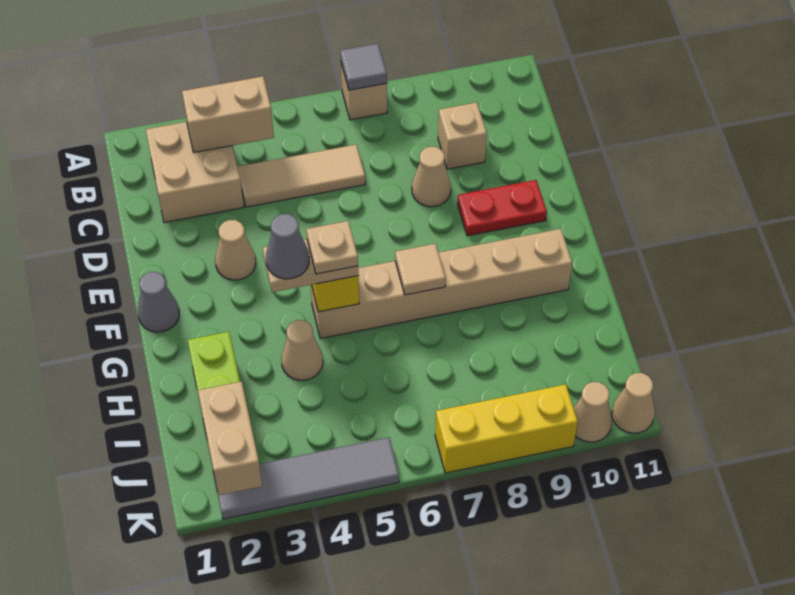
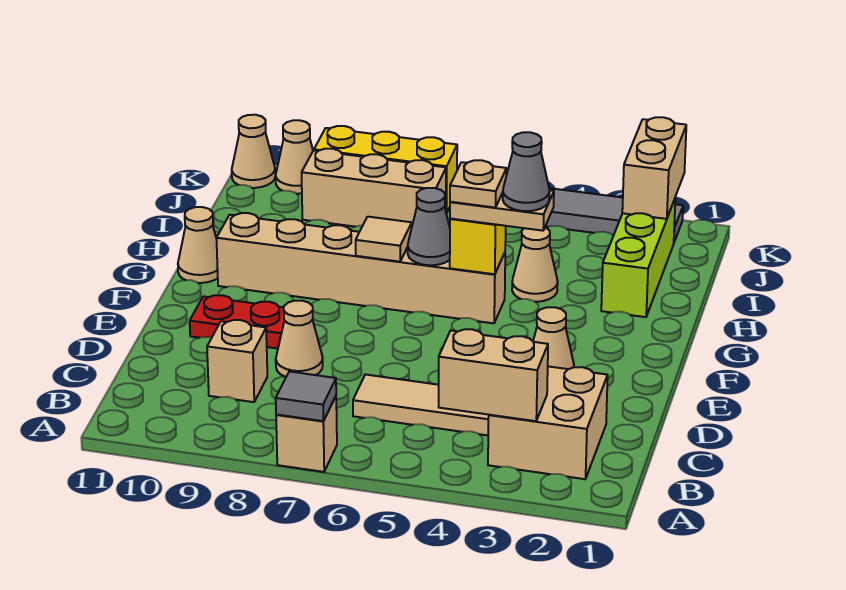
grey cone F1 level 1 -> grey cone G6 level 2
none -> tan cone G11 level 1
none -> tan brick J7:J9 level 1

